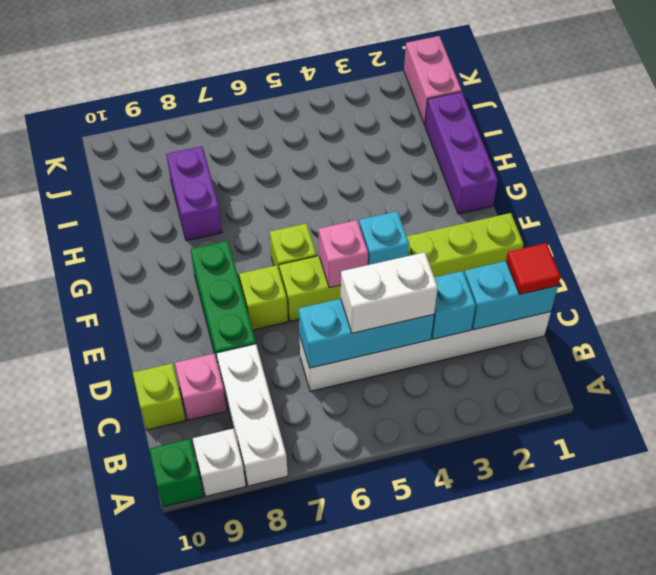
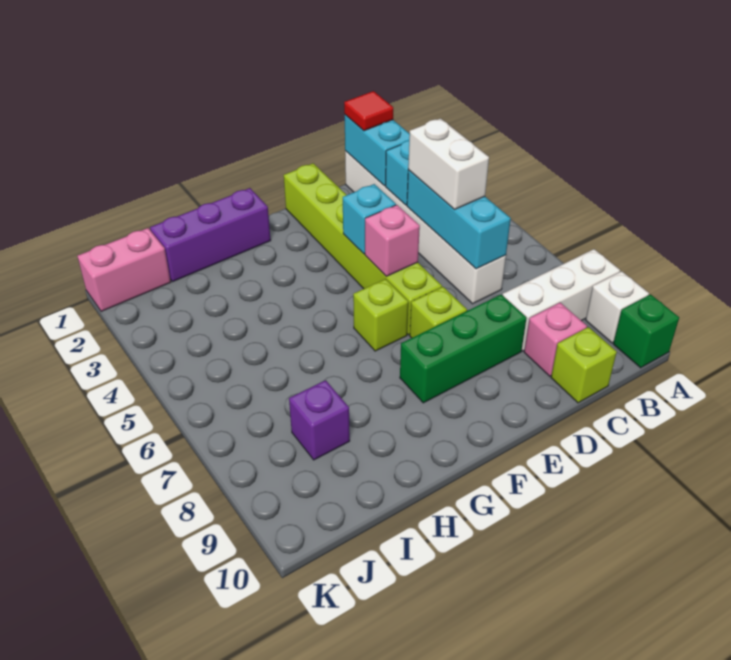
purple brick H8:I8 level 1 -> purple brick I8 level 1

